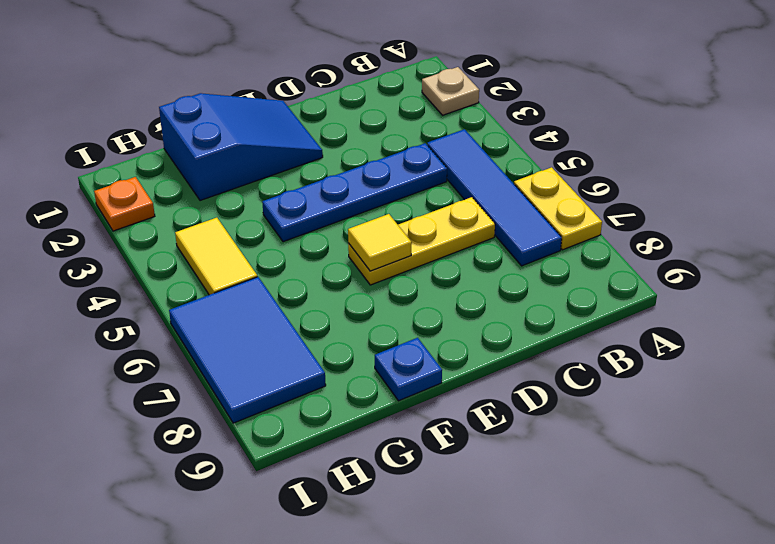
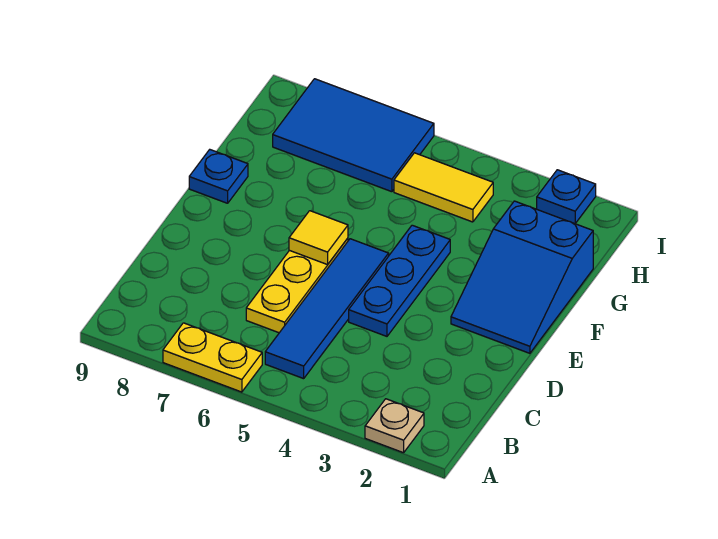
blue tile B4:B7 level 1 -> blue tile B5:E5 level 1
blue plate C4:F4 level 1 -> blue plate D4:F4 level 1
orange plate I2 level 1 -> blue plate I2 level 1

